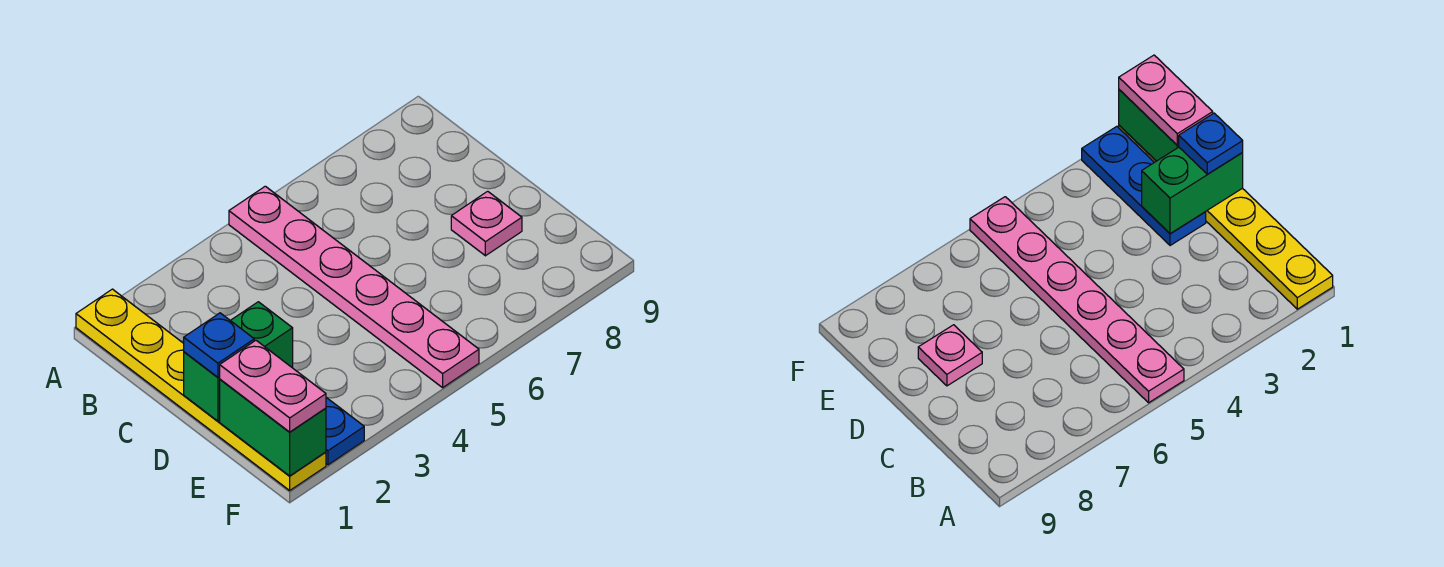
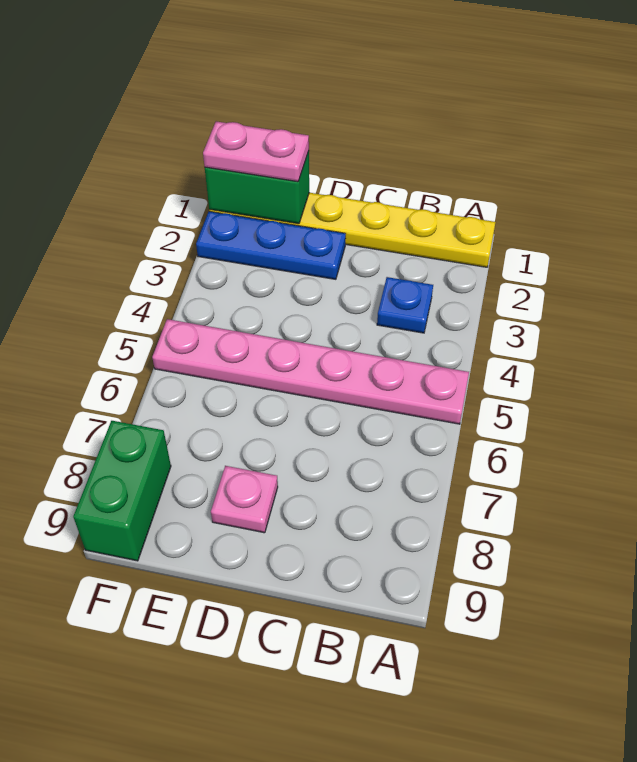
green brick D1:D2 level 2 -> green brick F8:F9 level 1
blue plate D1 level 3 -> blue plate B3 level 1

